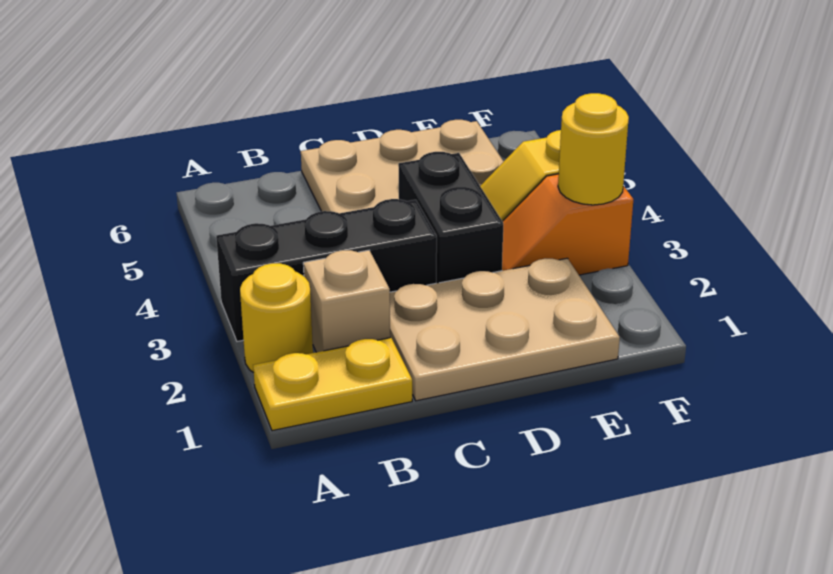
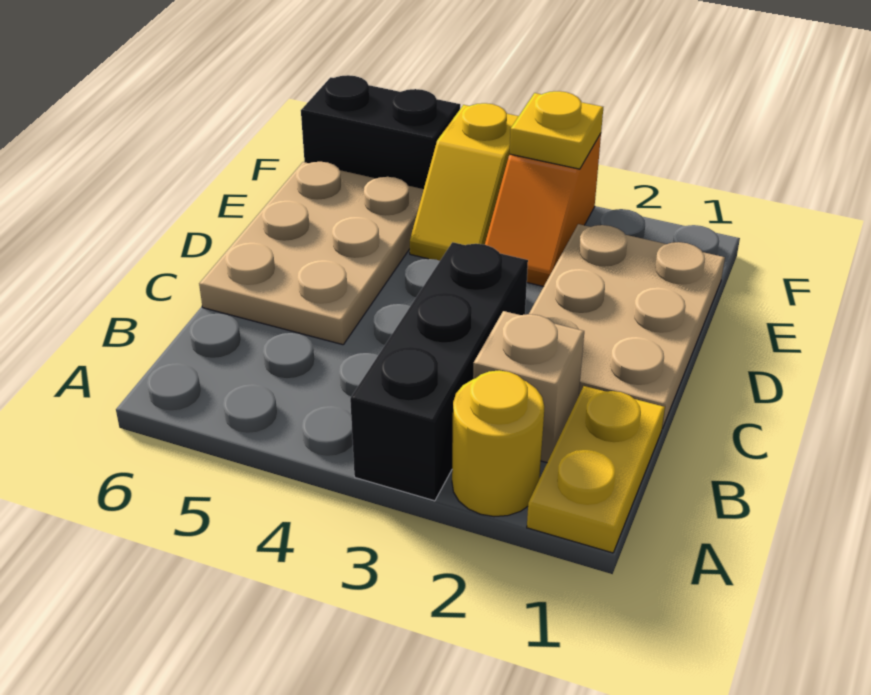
black brick D3:D4 level 1 -> black brick F5:F6 level 1
yellow round brick F3 level 2 -> yellow plate F3 level 2

